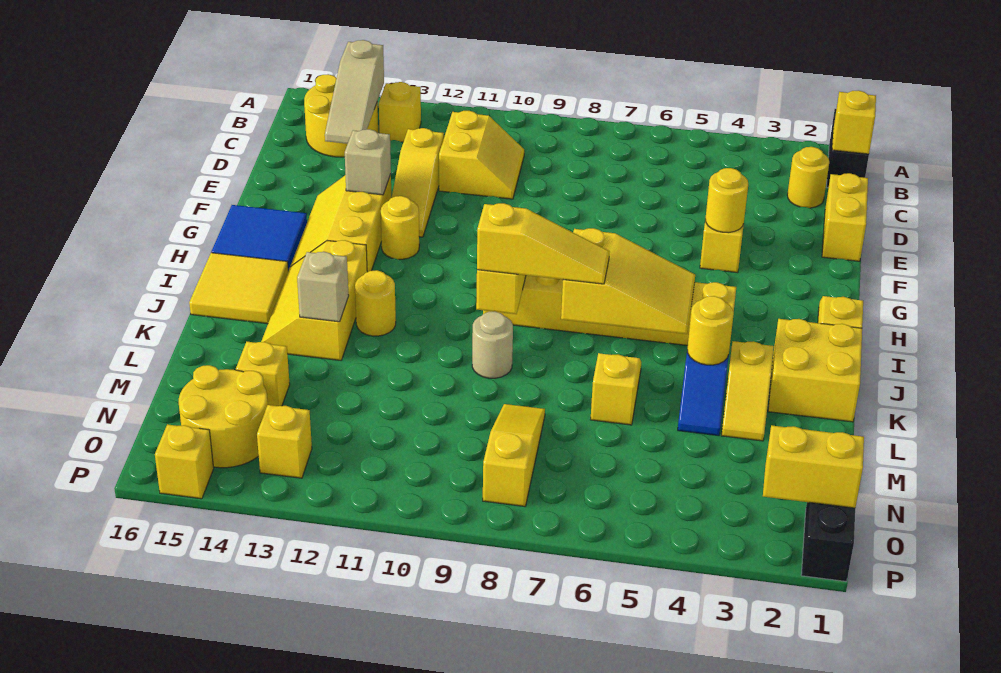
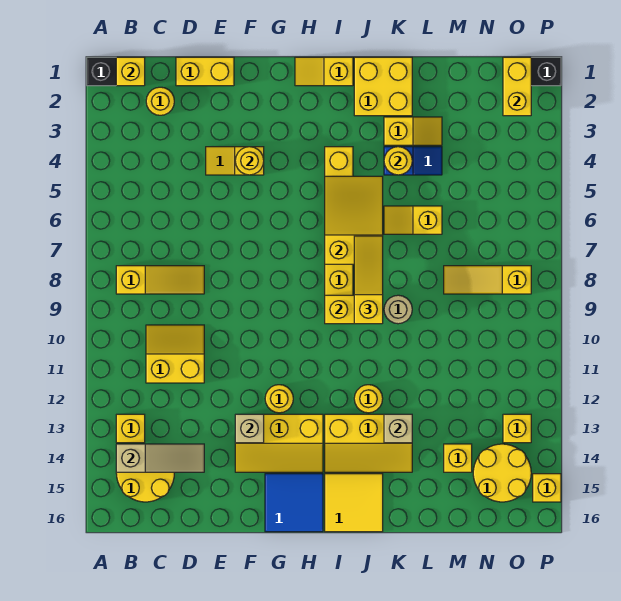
yellow slope D12:F12 level 1 top D -> yellow slope B8:D8 level 1 top B

